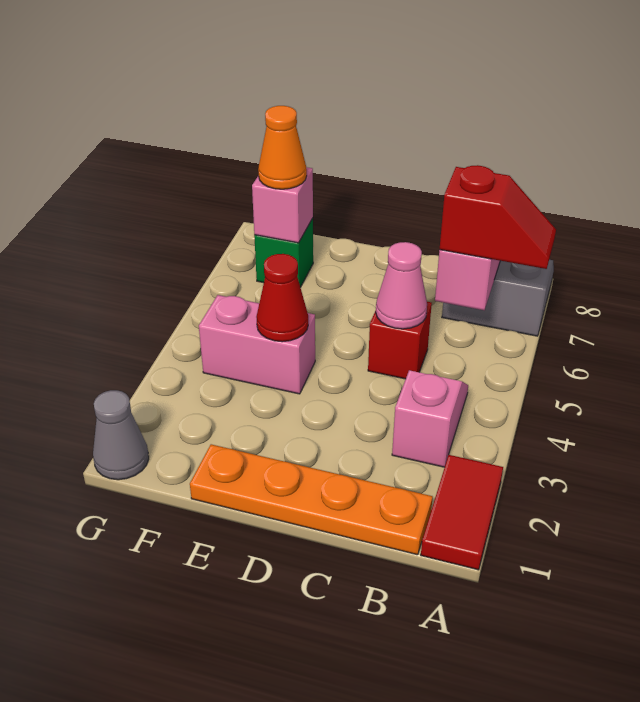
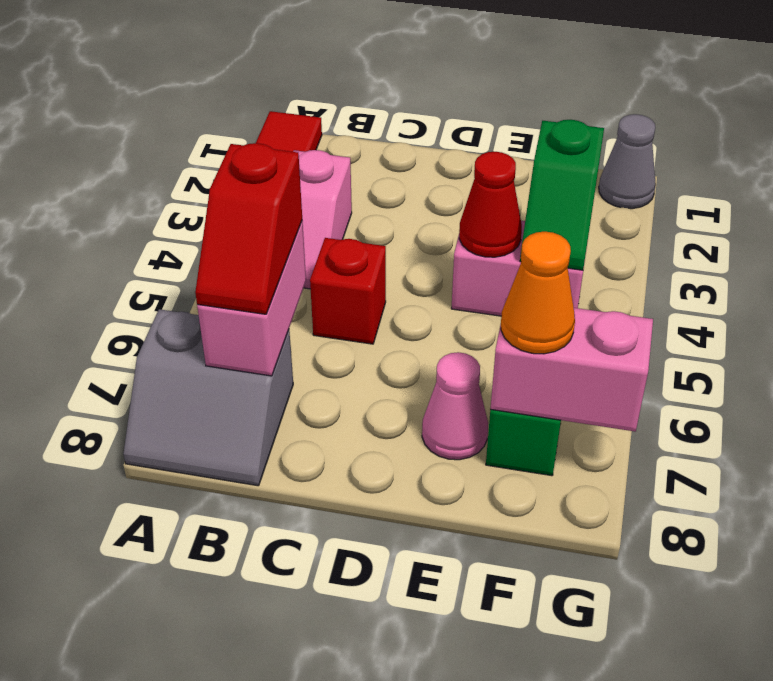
red slope A6:B6 level 3 top B -> red slope B6:B7 level 3 top 6
orange plate B1:E1 level 1 -> none
pink cone C5 level 2 -> pink cone E7 level 1
none -> green slope F3:F4 level 2 top 3
pink brick F7 level 2 -> pink brick F7:G7 level 2

